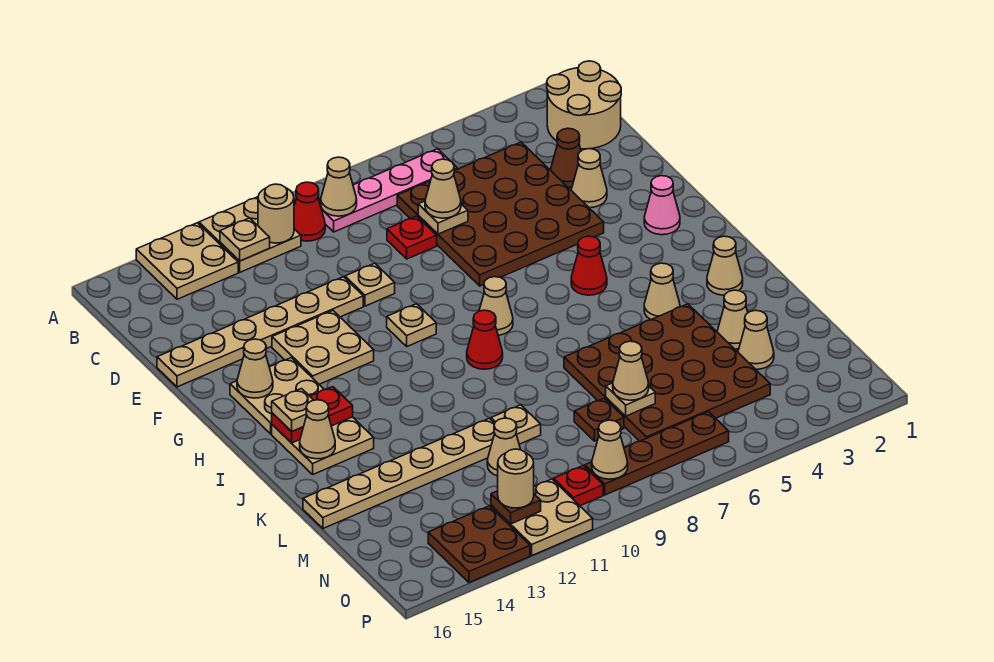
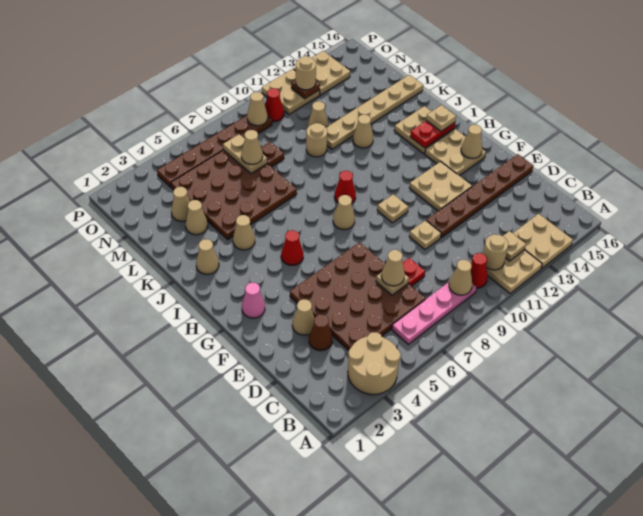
tan round brick B1:C2 level 1 -> tan round brick A3:B4 level 1
tan plate E11:E16 level 1 -> brown plate E11:E16 level 1
tan cone J15 level 2 -> tan cone K12 level 1
tan plate L10 level 1 -> tan round brick L10 level 1
tan plate M7 level 2 -> tan plate M7:N7 level 2
brown plate O6:O9 level 1 -> brown plate O4:O9 level 1
red plate O10 level 1 -> red cone O10 level 1
brown plate O13:P14 level 1 -> tan plate O13:P14 level 1

